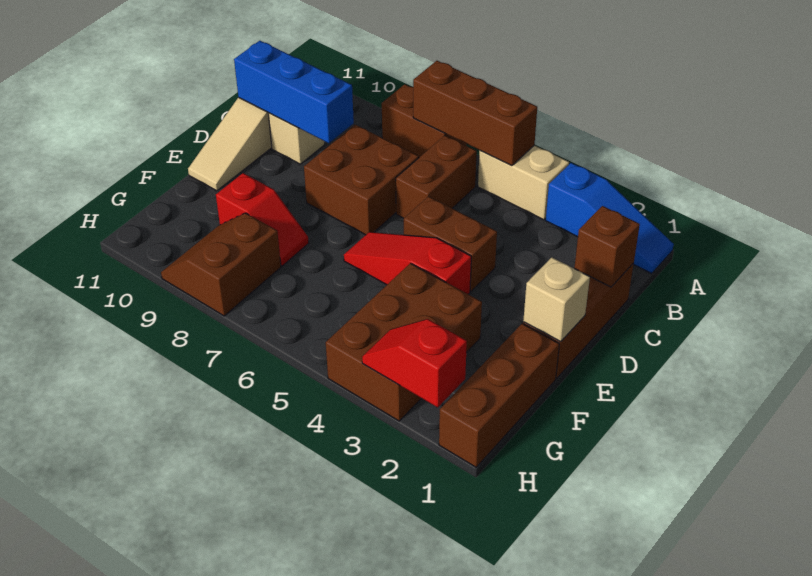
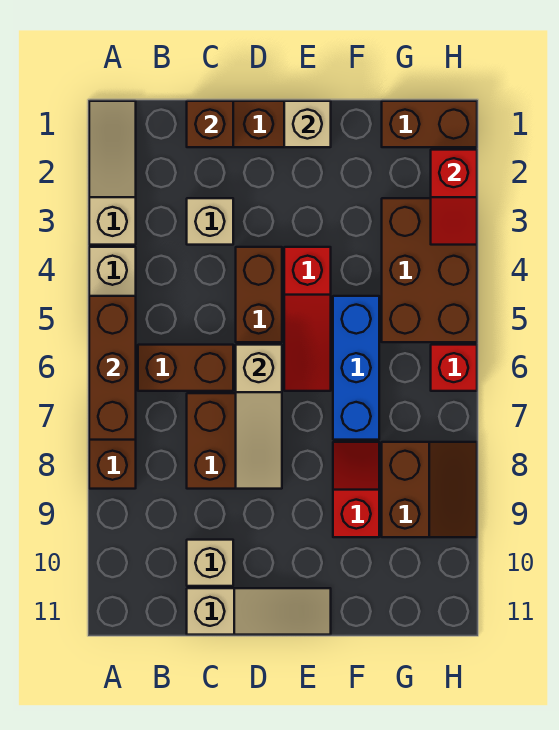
blue slope A1:A3 level 1 top 3 -> tan slope A1:A3 level 1 top 3
none -> tan brick C3 level 1
blue brick C9:C11 level 2 -> blue brick F5:F7 level 1
none -> tan slope D6:D8 level 2 top 6
brown brick F1:H1 level 1 -> brown brick G1:H1 level 1
brown brick F3:H4 level 1 -> brown brick G3:H5 level 1
brown slope G8:H9 level 1 top 8 -> brown slope G8:H9 level 1 top G
none -> red brick H6 level 1

